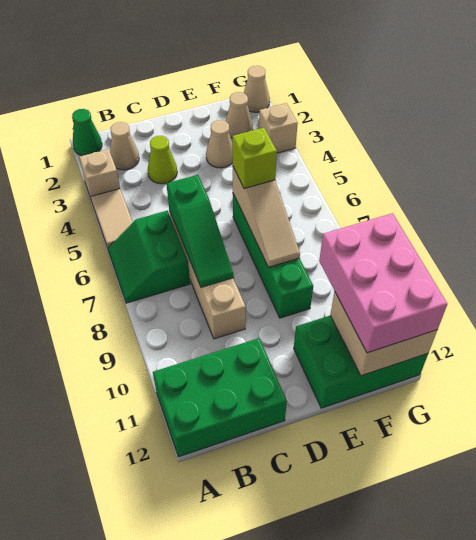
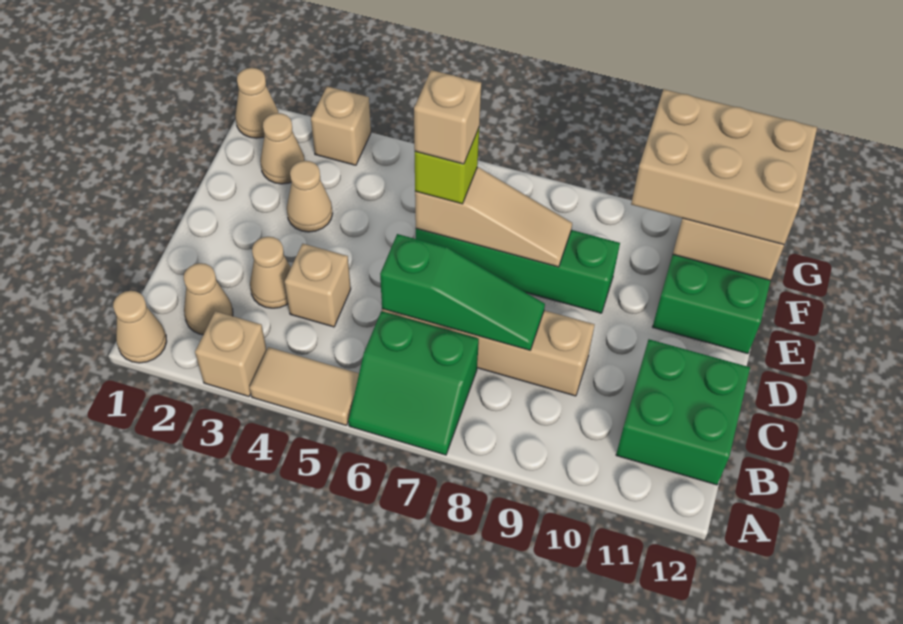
green cone A1 level 1 -> tan cone A1 level 1
green brick A11:C12 level 1 -> green brick B11:C12 level 1
lime cone C3 level 1 -> tan cone C3 level 1
none -> tan brick C4 level 1
none -> tan brick E6 level 4
pink brick F10:G12 level 3 -> tan brick F10:G12 level 3

